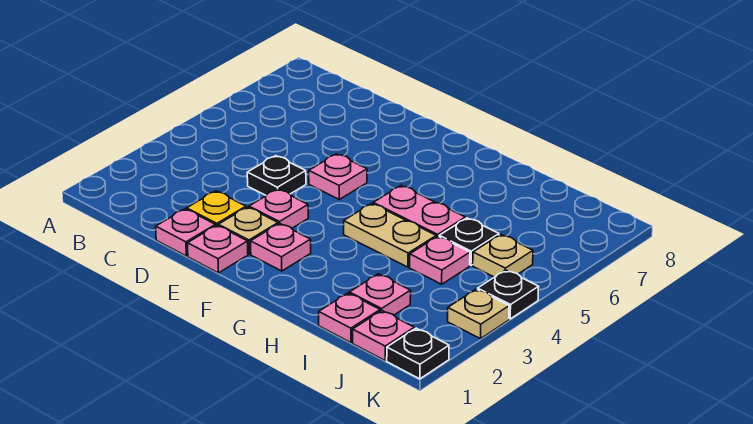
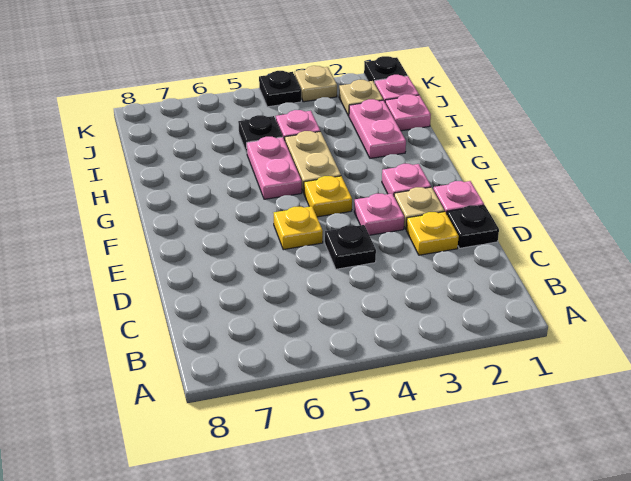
pink plate D1 level 1 -> black plate D1 level 1
pink plate E5 level 1 -> yellow plate E5 level 1
none -> yellow plate F4 level 1
pink plate I2 level 1 -> pink plate H2:I2 level 1
tan plate J5 level 1 -> tan plate J2 level 1

